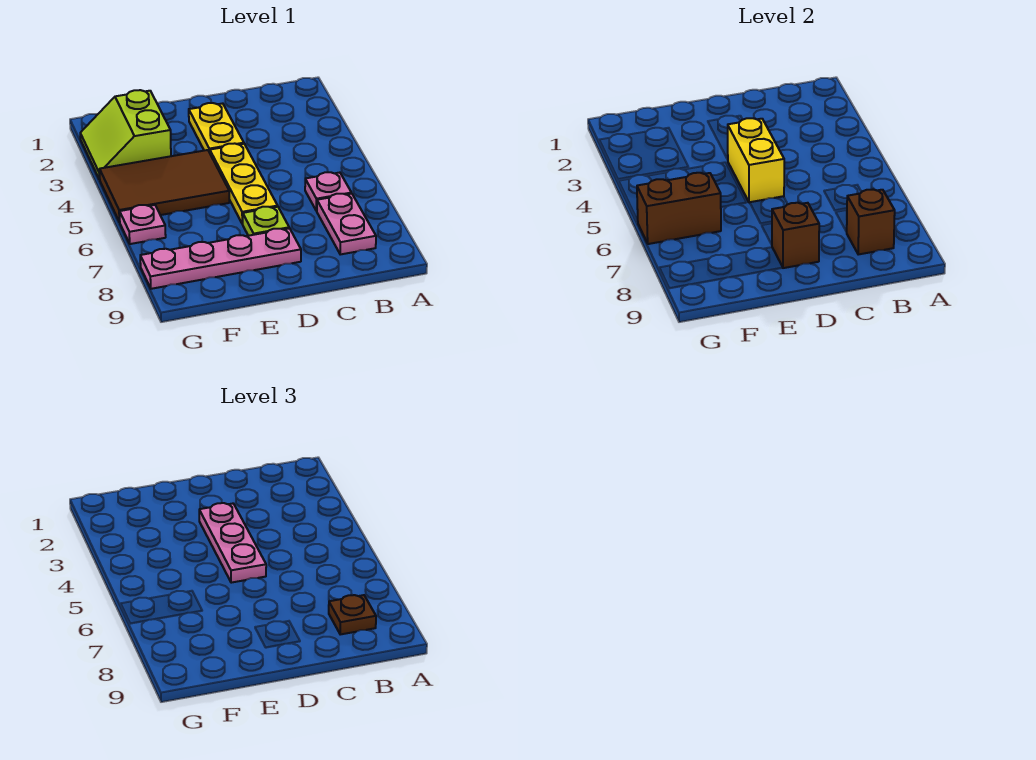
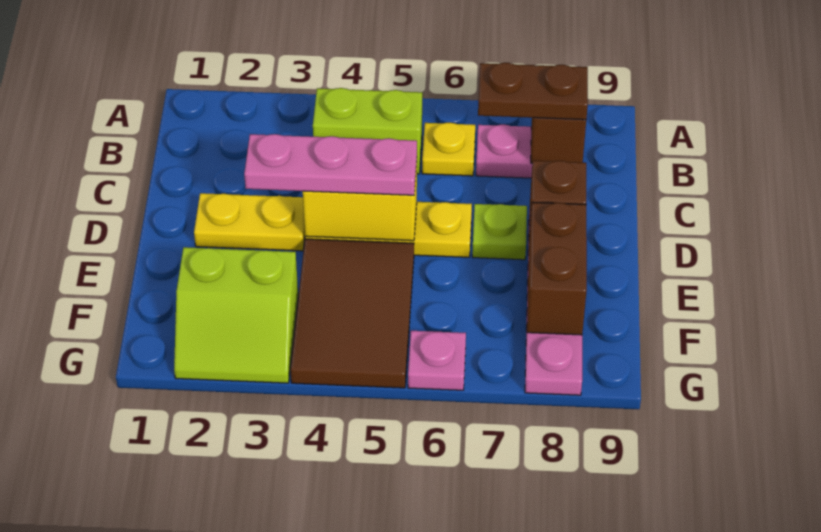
none -> lime brick B4:B5 level 1
pink plate B6 level 1 -> yellow plate B6 level 1
brown plate B8 level 3 -> brown plate B7:B8 level 3
brown brick F6:G6 level 2 -> brown brick E8:F8 level 2

